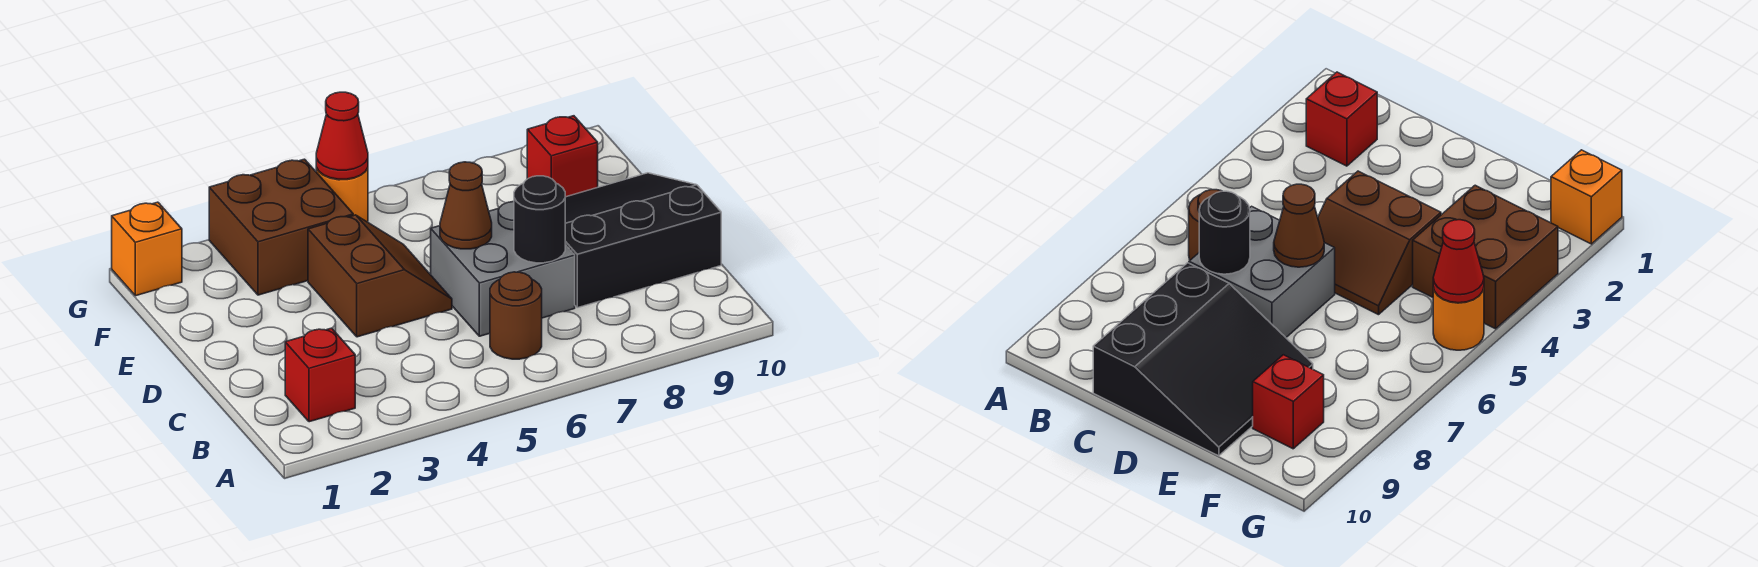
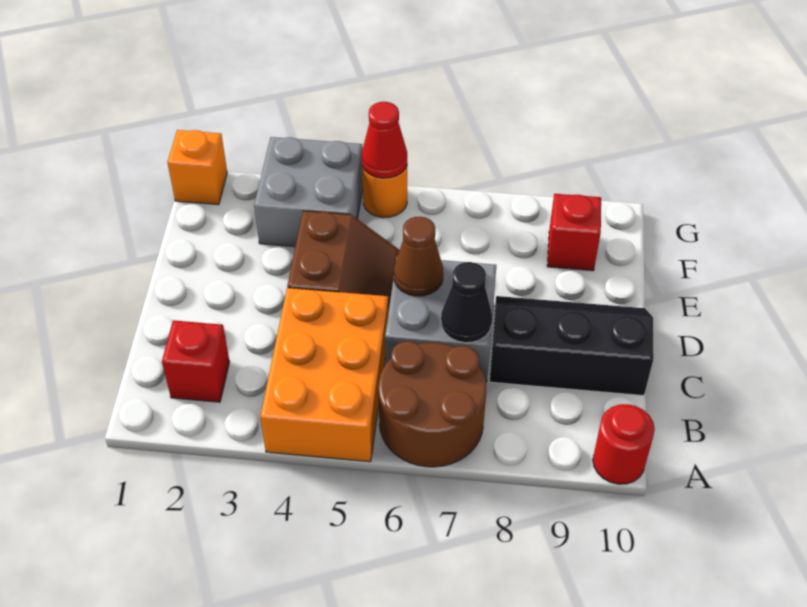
none -> orange brick A4:C5 level 1
none -> red round brick A10 level 1
brown round brick B6 level 1 -> brown round brick A6:B7 level 1
black round brick C7 level 2 -> black cone C7 level 2
black slope C8:E10 level 1 top C -> black slope C8:D10 level 1 top C
brown brick F3:G4 level 1 -> grey brick F3:G4 level 1

